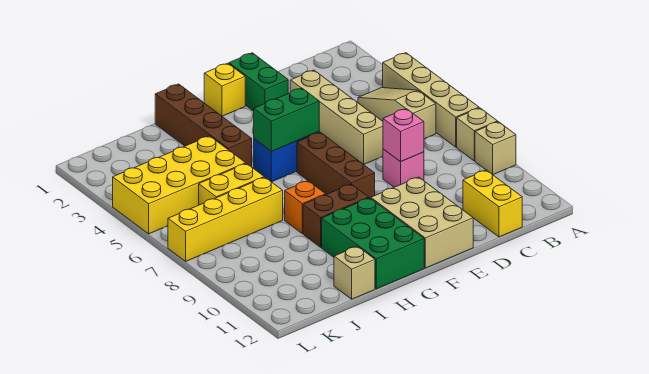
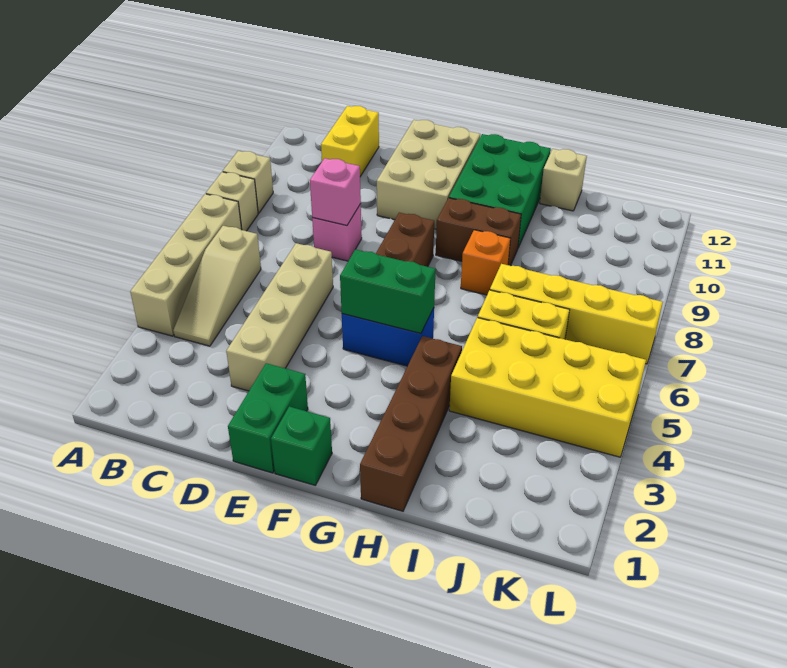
yellow brick F1 level 1 -> green brick F1 level 1

